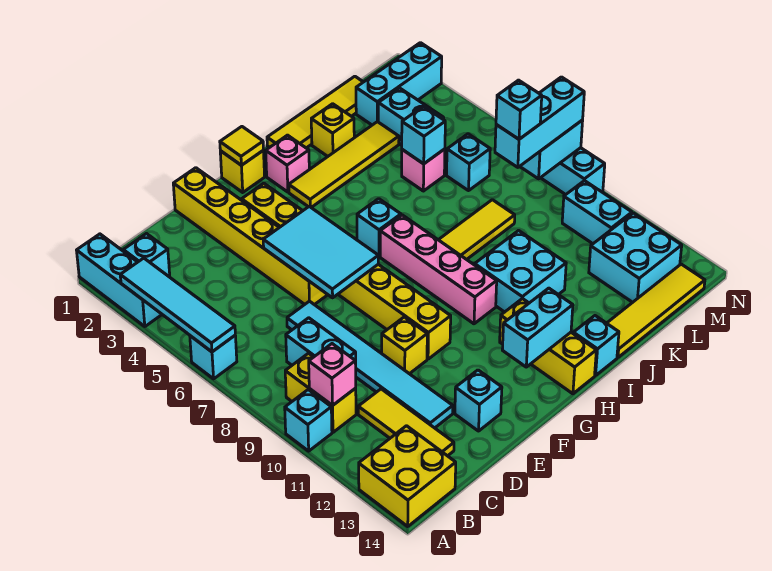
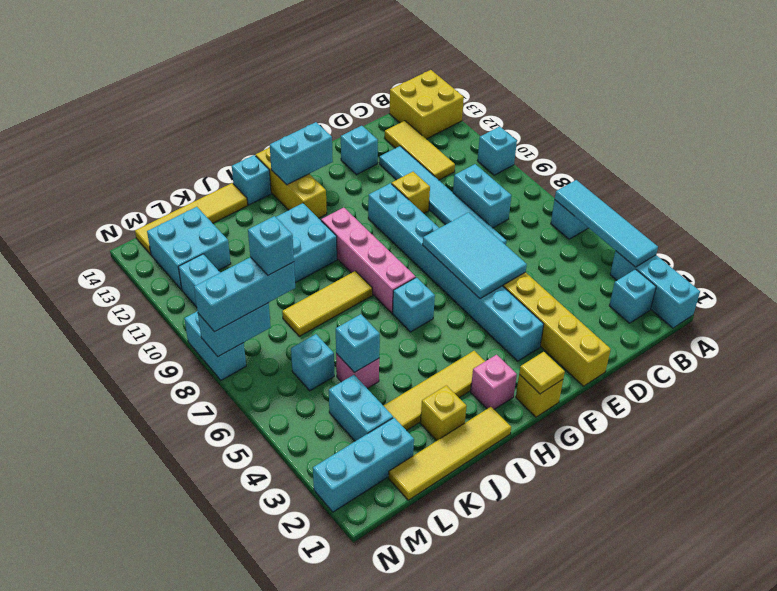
yellow brick B9:B10 level 1 -> none
pink brick B10 level 2 -> none
yellow brick F3:F10 level 1 -> cyan brick F3:F10 level 1

